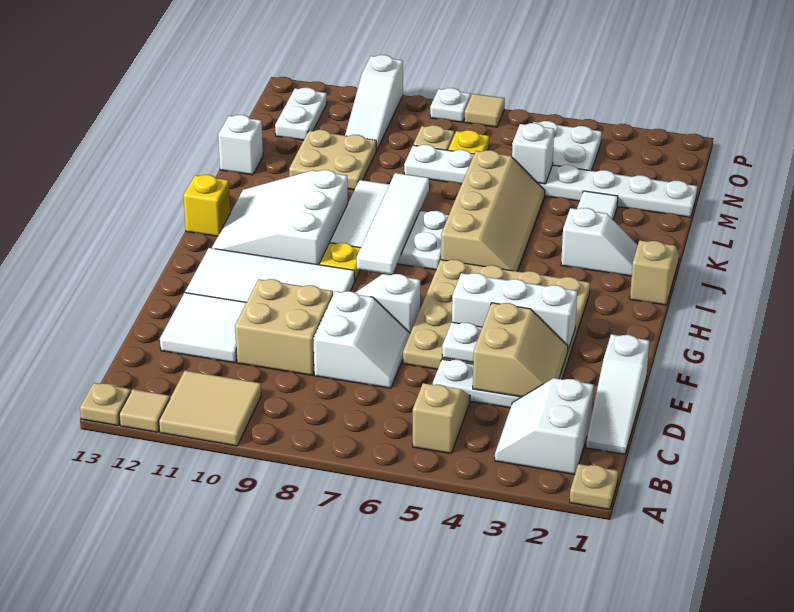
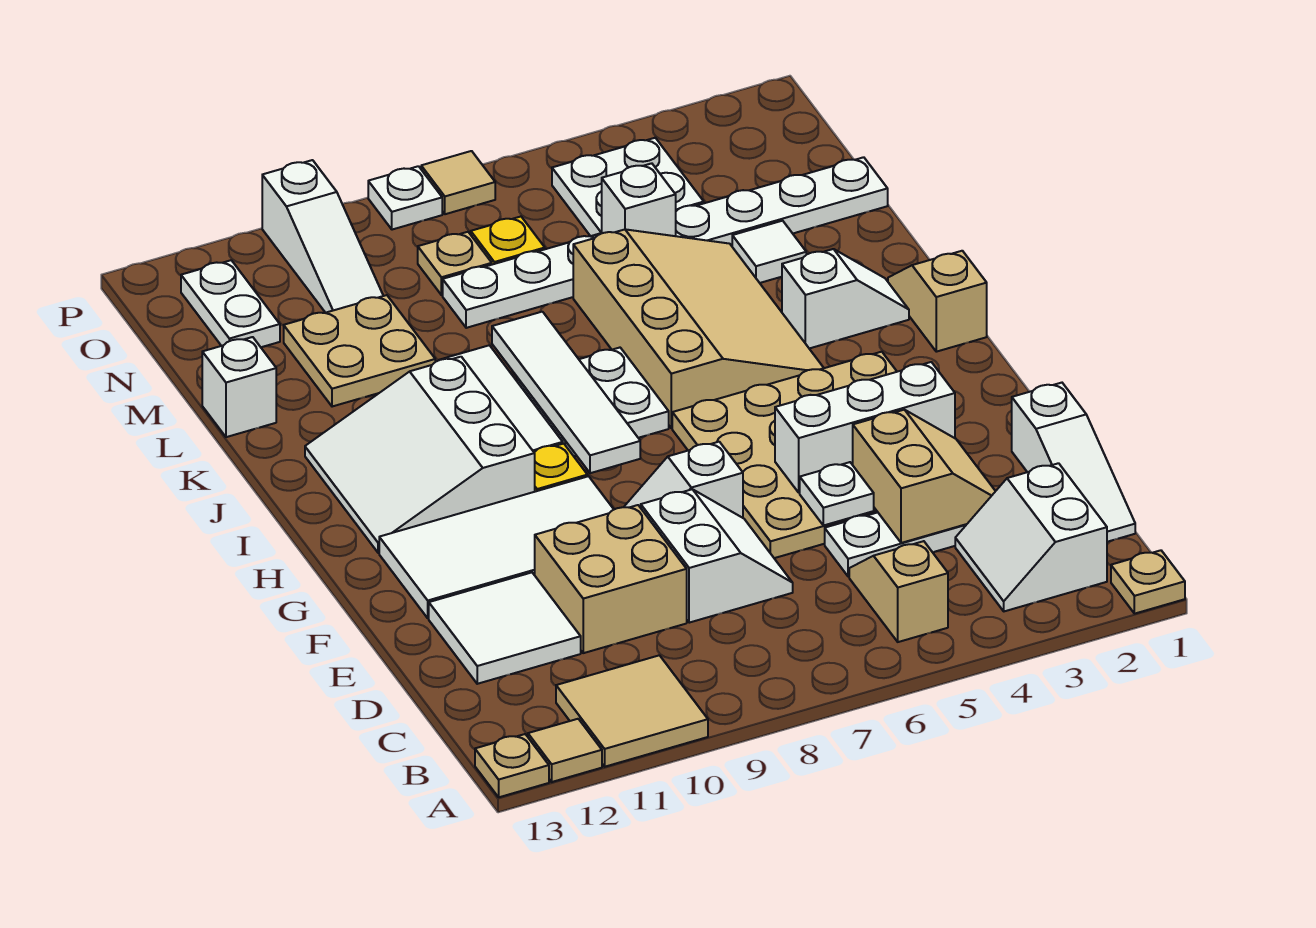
tan slope I5:L6 level 1 top 6 -> tan slope I4:L6 level 1 top 6
yellow brick I13 level 1 -> none

